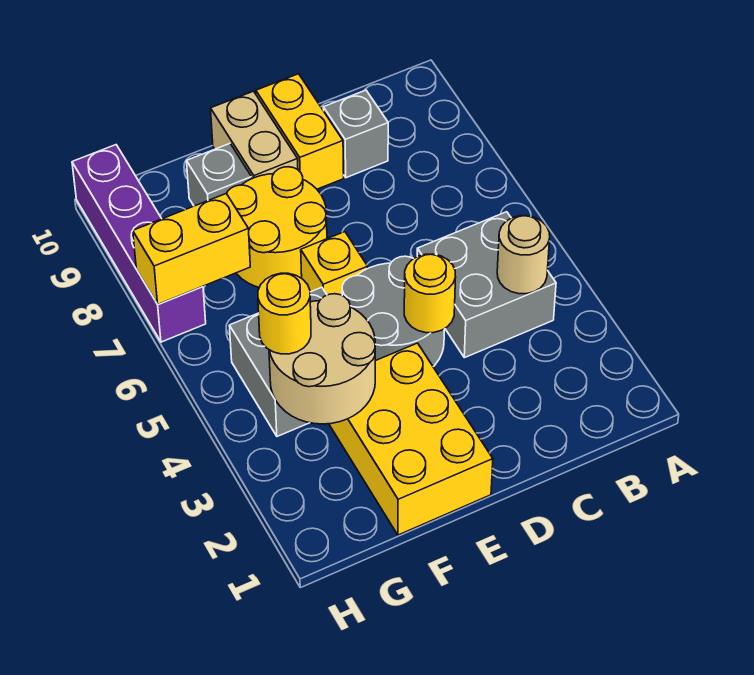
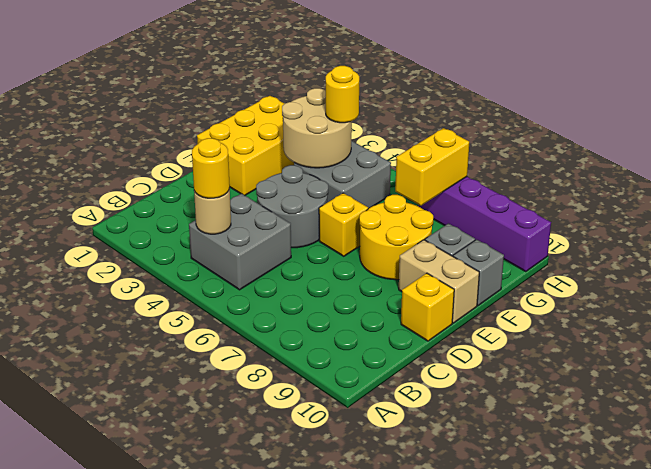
grey brick C9 level 1 -> grey brick F10 level 1
yellow round brick D4 level 2 -> yellow round brick B4 level 3
yellow brick D9:D10 level 1 -> yellow brick D10 level 1
yellow brick E1:F3 level 1 -> yellow brick E1:G2 level 1

